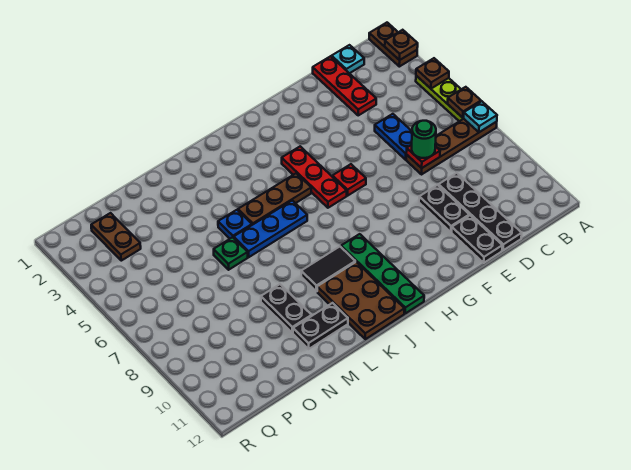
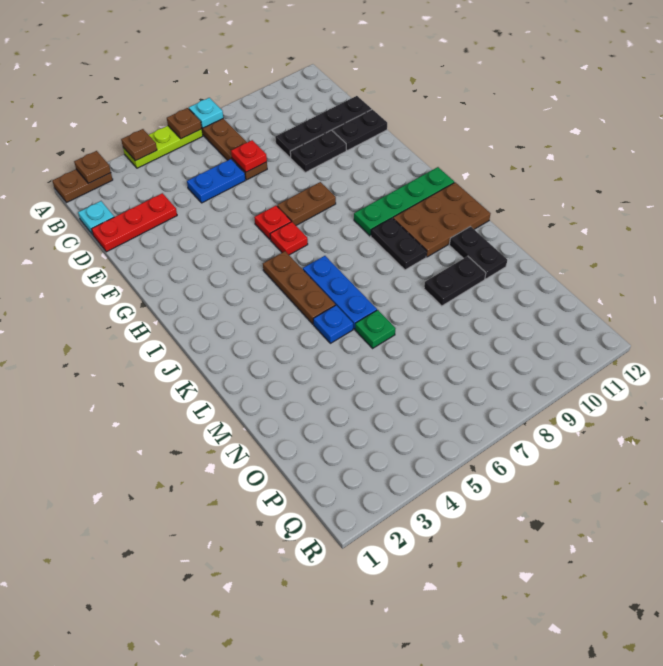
green round brick D7 level 3 -> none
red plate H4:H6 level 1 -> red plate H6 level 1
black tile J9:K9 level 1 -> black plate J9:K9 level 1
brown plate P2:P3 level 1 -> brown plate G7:G8 level 1

